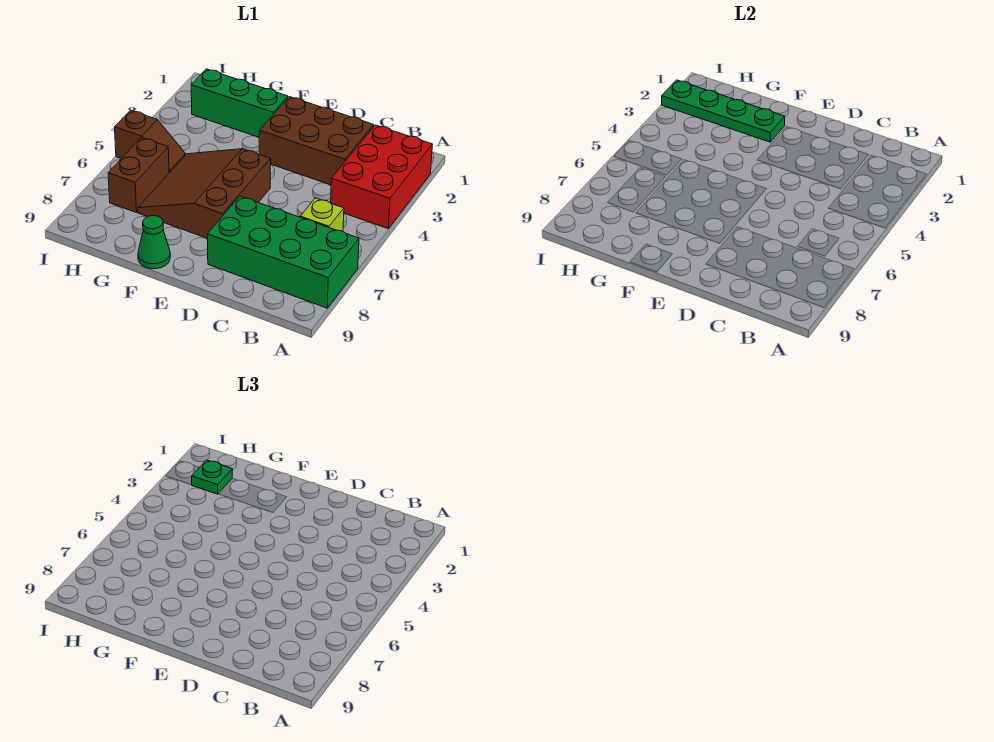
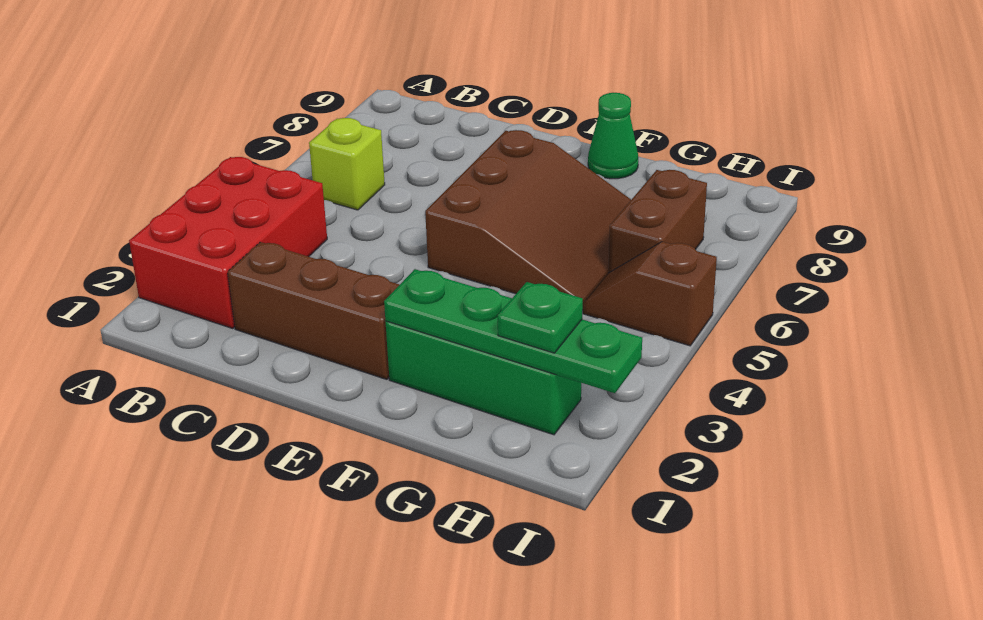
green brick A7:D8 level 1 -> none
brown brick C2:E3 level 1 -> brown brick C2:E2 level 1

